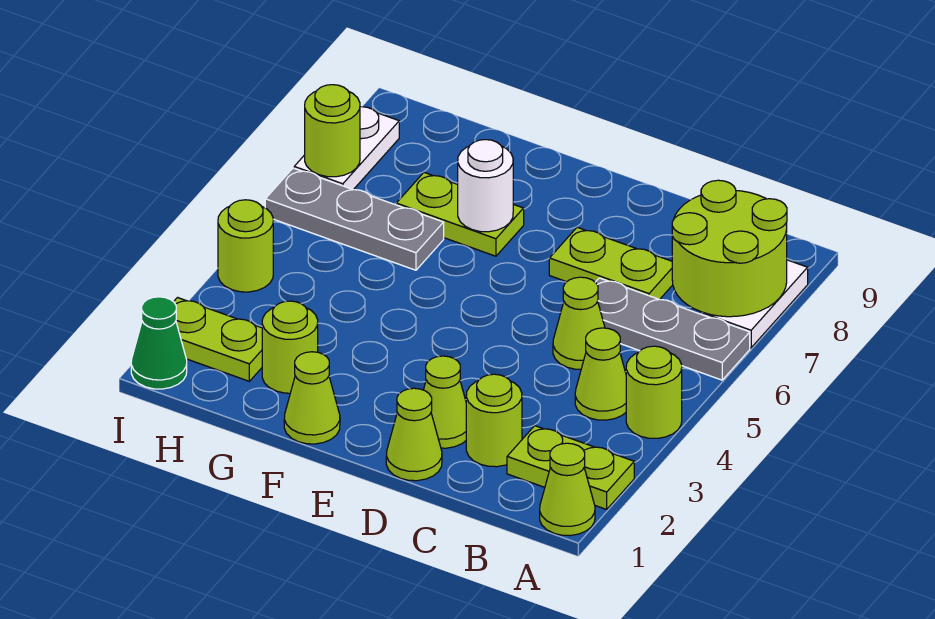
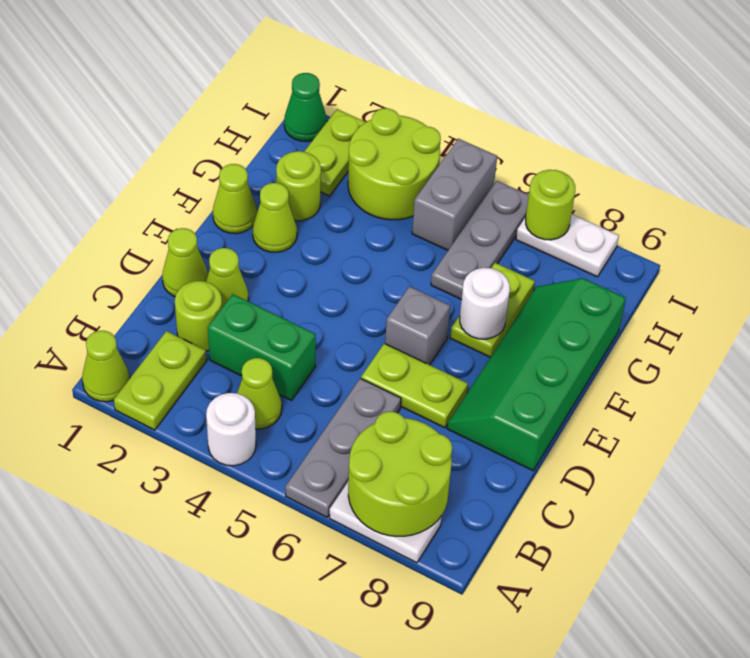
lime round brick A4 level 1 -> white round brick A4 level 1
none -> green brick C3:C4 level 1
lime cone C5 level 1 -> lime cone F2 level 1
lime plate C7:D7 level 1 -> lime plate D6:D7 level 1
none -> green slope D8:G9 level 1 top 9
none -> grey brick E6 level 1
none -> grey brick H5:I5 level 1
lime round brick I4 level 1 -> lime round brick H3:I4 level 1

